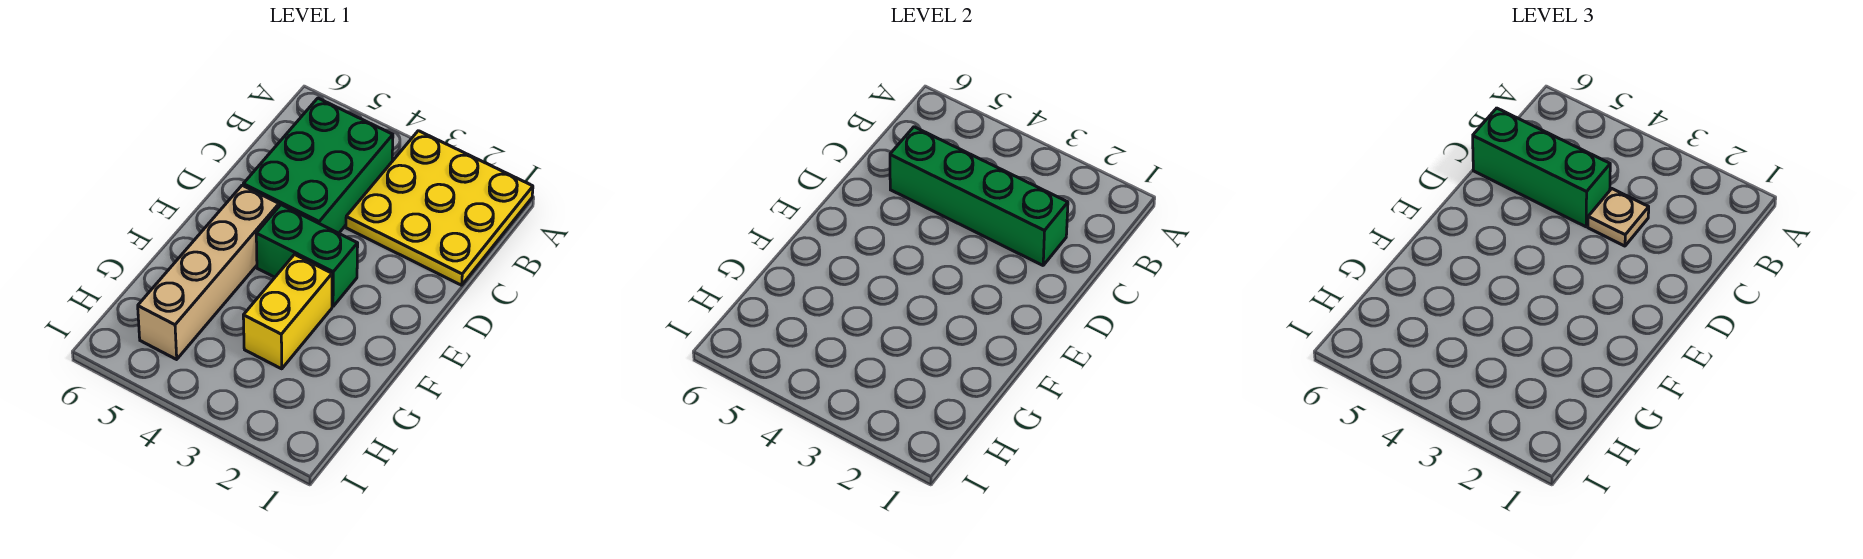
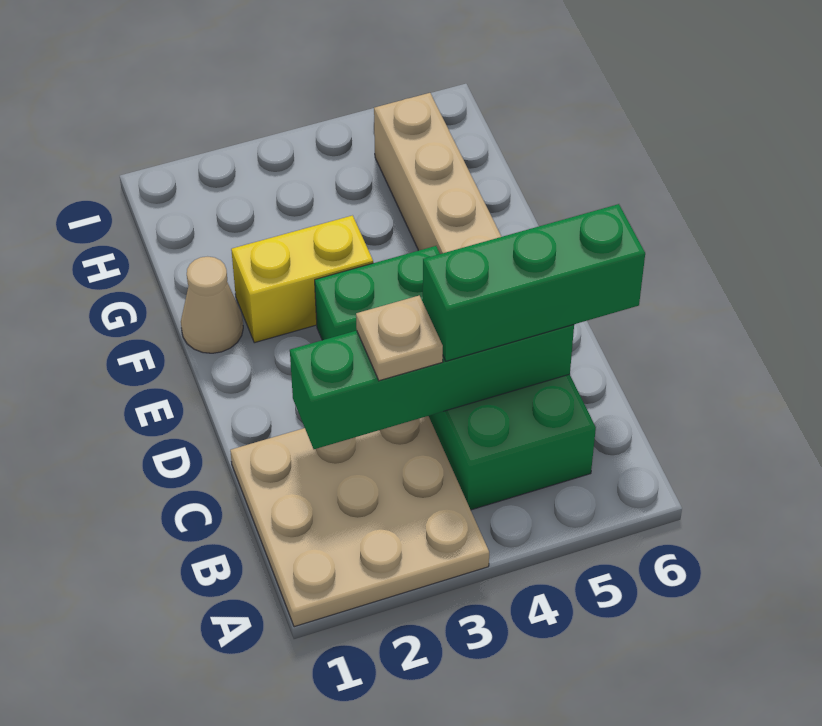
yellow plate A1:C3 level 1 -> tan plate A1:C3 level 1
none -> tan cone F1 level 1
yellow brick F3:G3 level 1 -> yellow brick F2:F3 level 1

